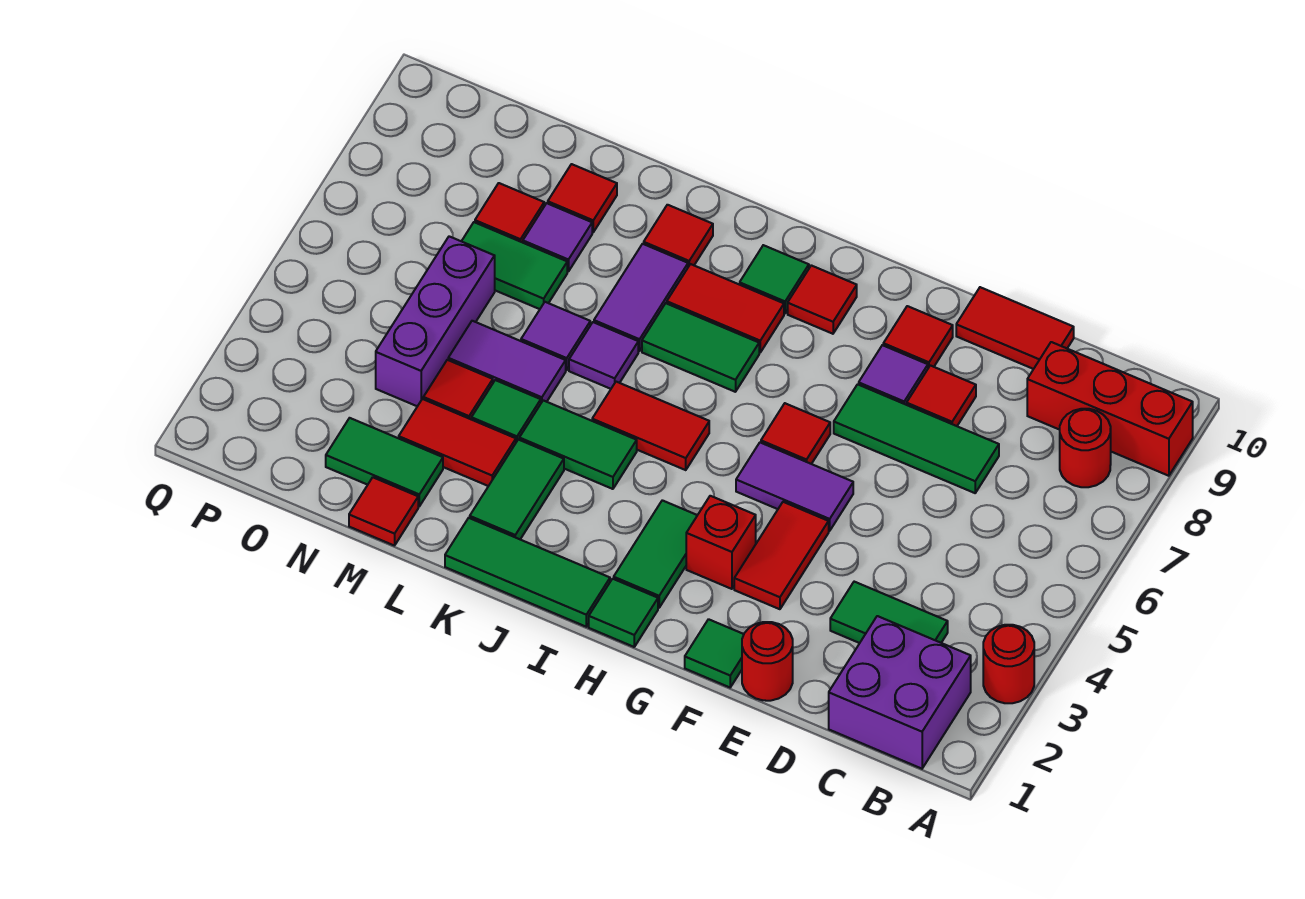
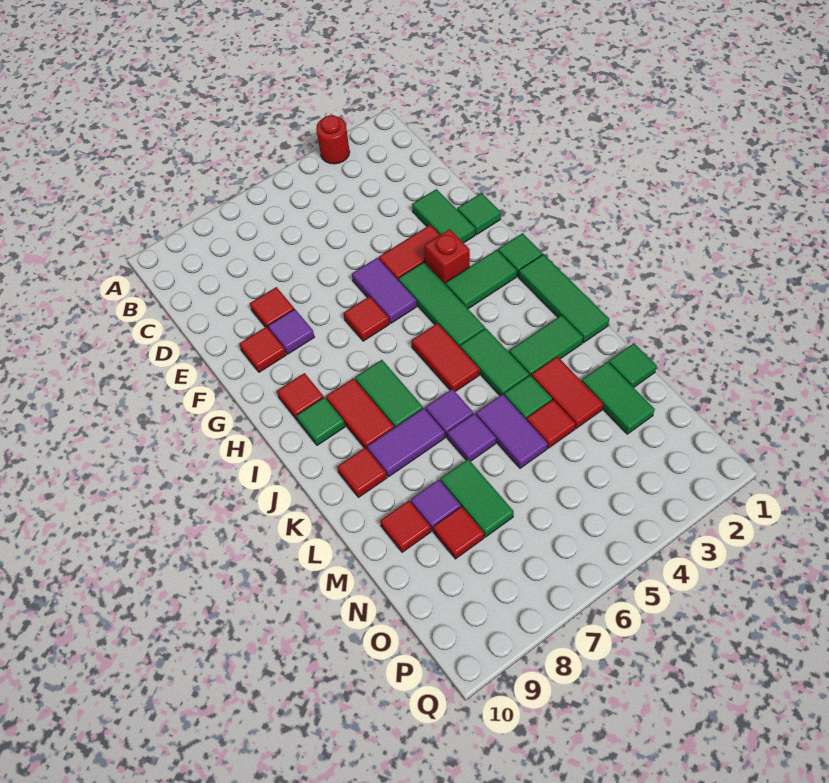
red brick A9:C9 level 1 -> none
purple brick B1:C2 level 1 -> none
red round brick B8 level 1 -> none
green tile C3:D3 level 1 -> green tile E2:F2 level 1
green tile D7:F7 level 1 -> green tile G4:I4 level 1
red tile D10:E10 level 1 -> none
red round brick E1 level 1 -> none
red tile M1 level 1 -> green tile M1 level 1
purple brick N4:N6 level 1 -> none

